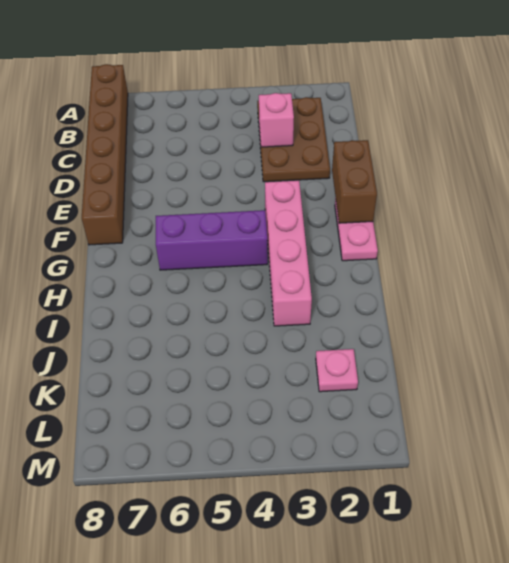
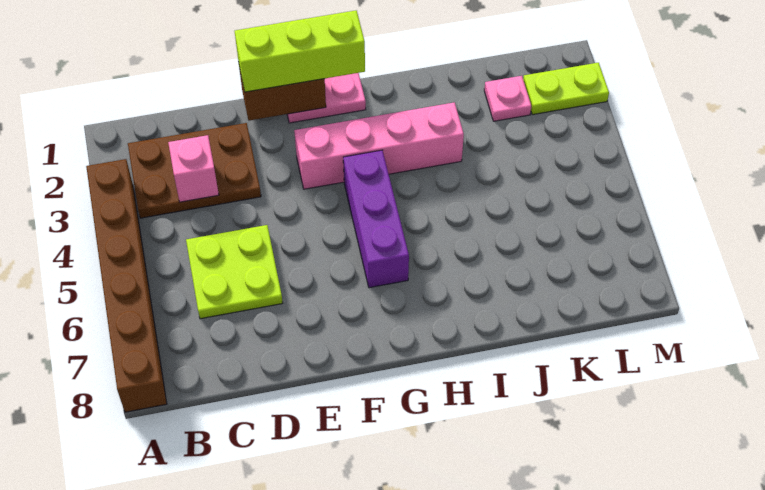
brown brick A8:F8 level 1 -> brown brick A3:A8 level 1
none -> lime plate C5:D6 level 1
none -> lime brick E1:G1 level 3
none -> lime plate L2:M2 level 1

